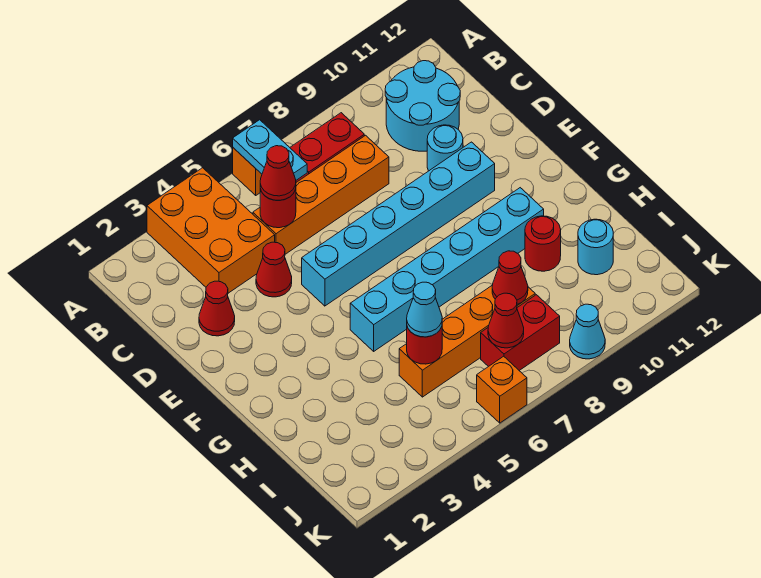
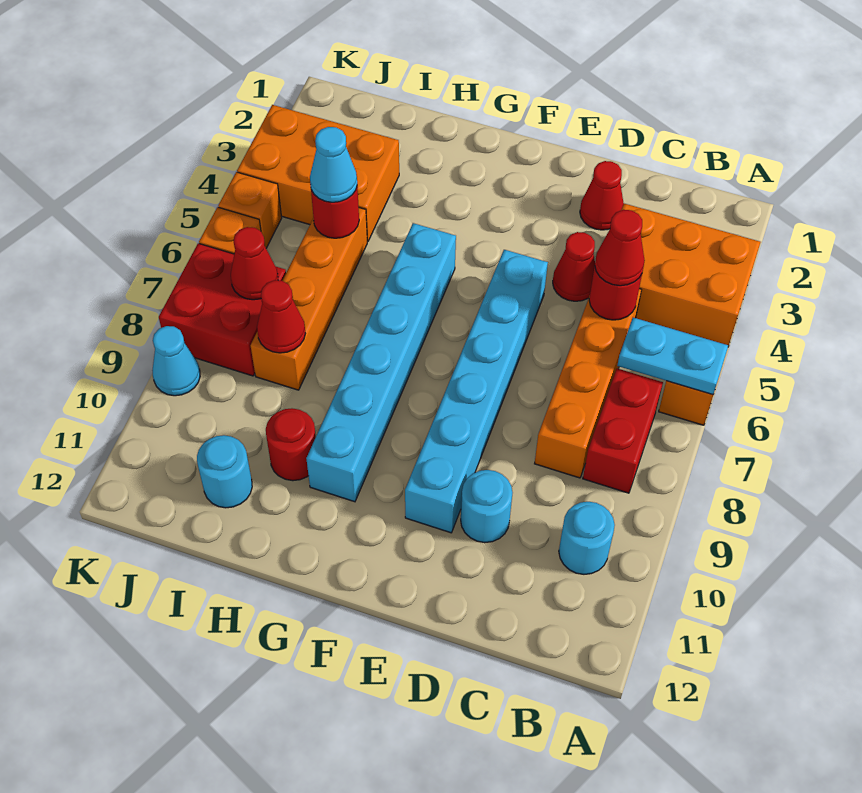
cyan round brick B10:C11 level 1 -> cyan round brick B10 level 1
none -> orange brick I3:K4 level 1
red brick J7:J8 level 1 -> red brick J7:K8 level 1
none -> orange brick K5 level 1

